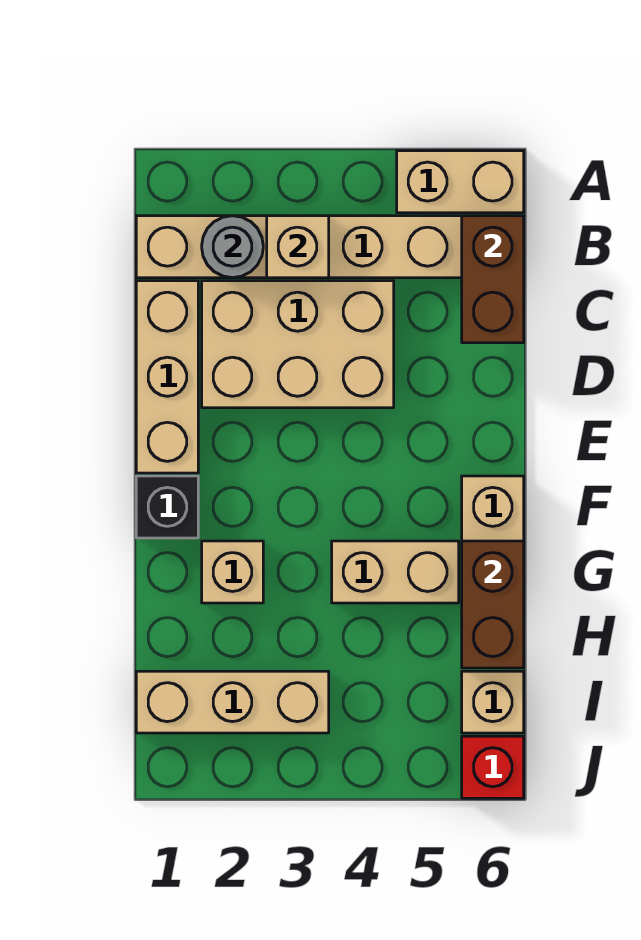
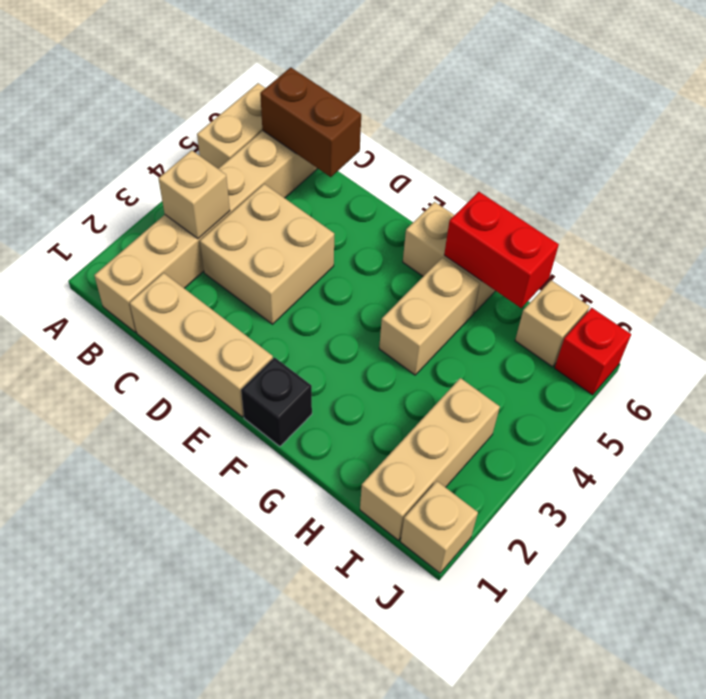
grey round brick B2 level 2 -> none
tan brick C2:D4 level 1 -> tan brick C3:D4 level 1
tan brick G2 level 1 -> tan brick J1 level 1
brown brick G6:H6 level 2 -> red brick G6:H6 level 2

